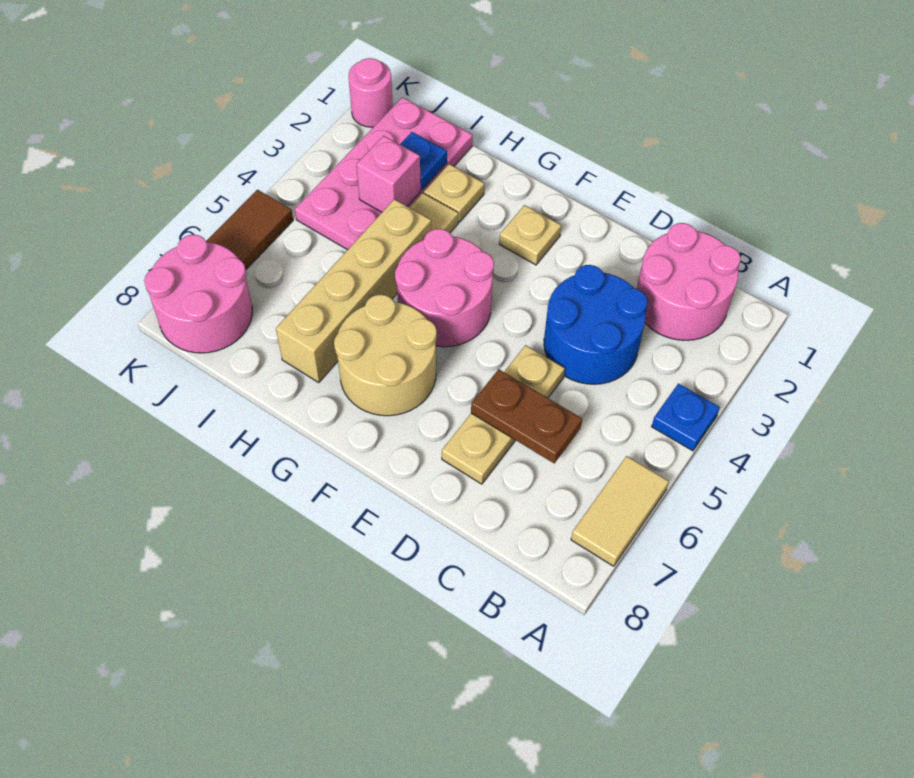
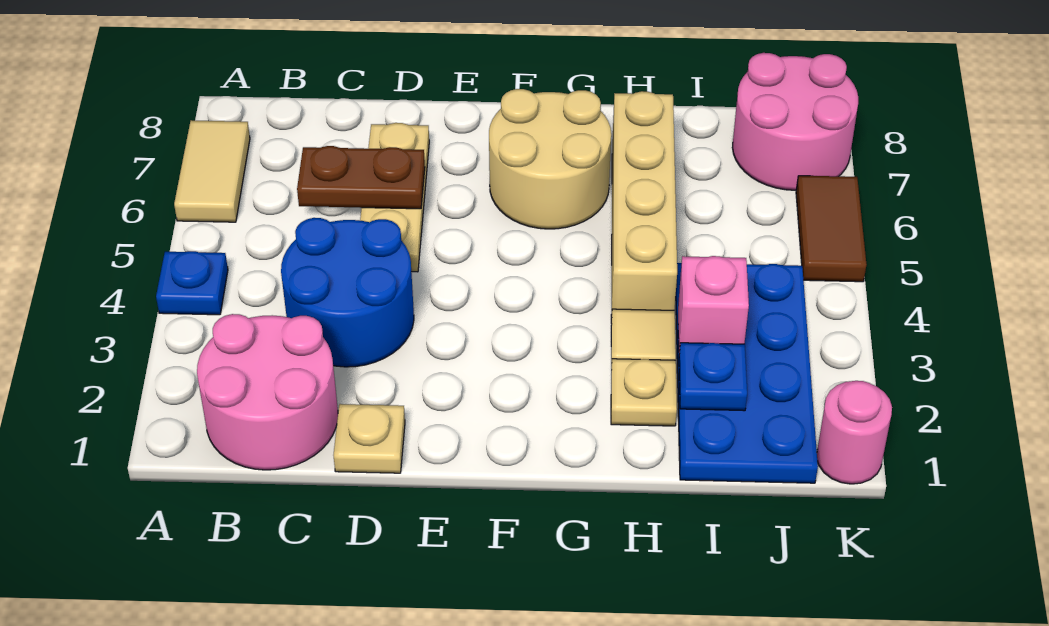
tan plate F2 level 1 -> tan plate D1 level 1
pink round brick F4:G5 level 1 -> none
pink plate I1:J4 level 1 -> blue plate I1:J4 level 1

